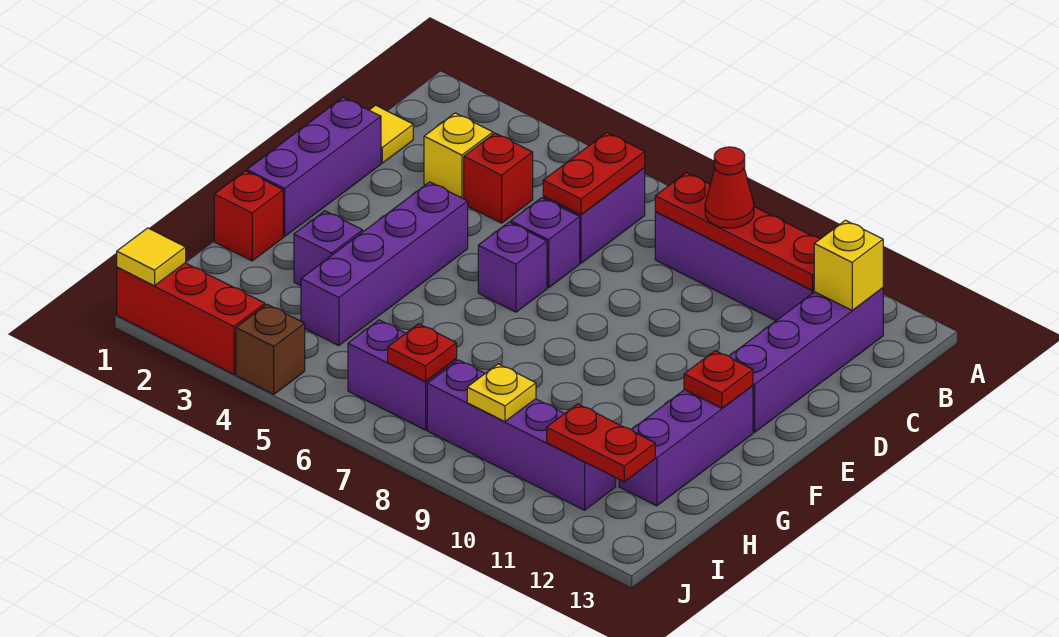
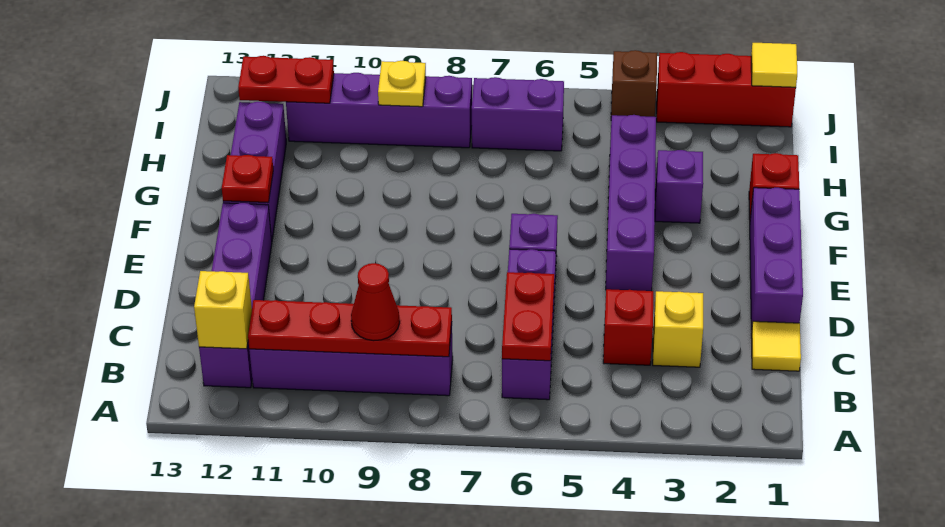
red plate I7 level 2 -> none

